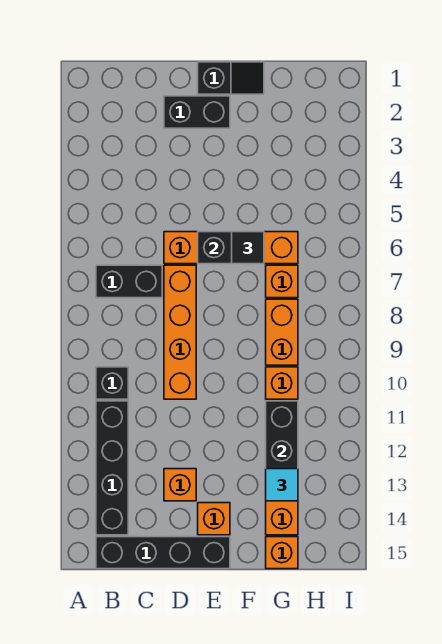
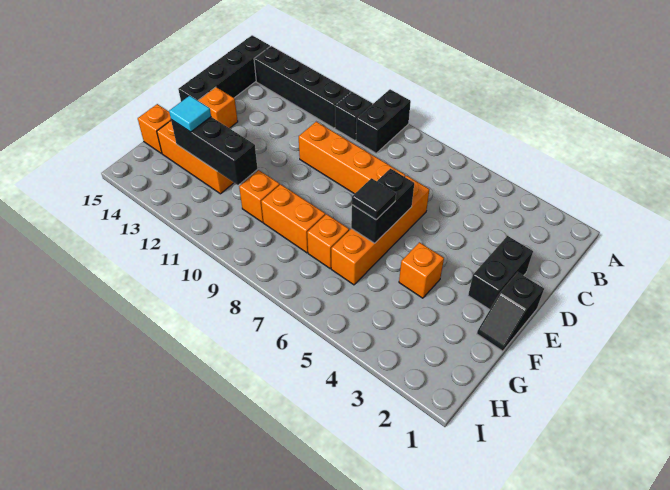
black brick B7:C7 level 1 -> black brick A9:B9 level 1
orange brick D13 level 1 -> orange brick F4 level 1

